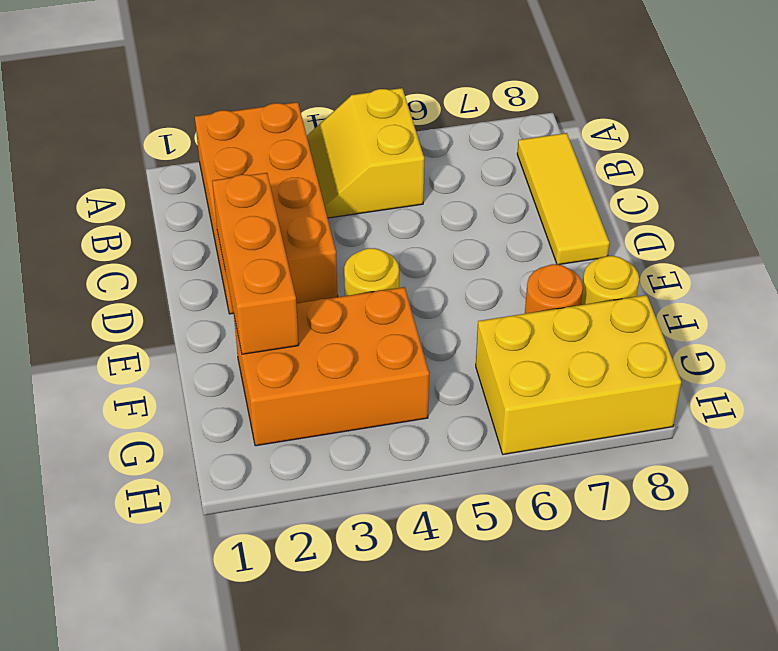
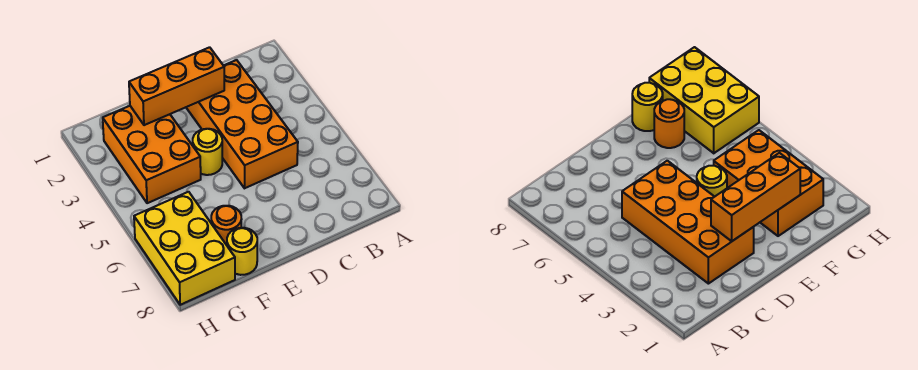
orange brick A2:D3 level 1 -> orange brick C2:D5 level 1
yellow slope A4:B5 level 1 top 5 -> none
yellow tile B8:D8 level 1 -> none

